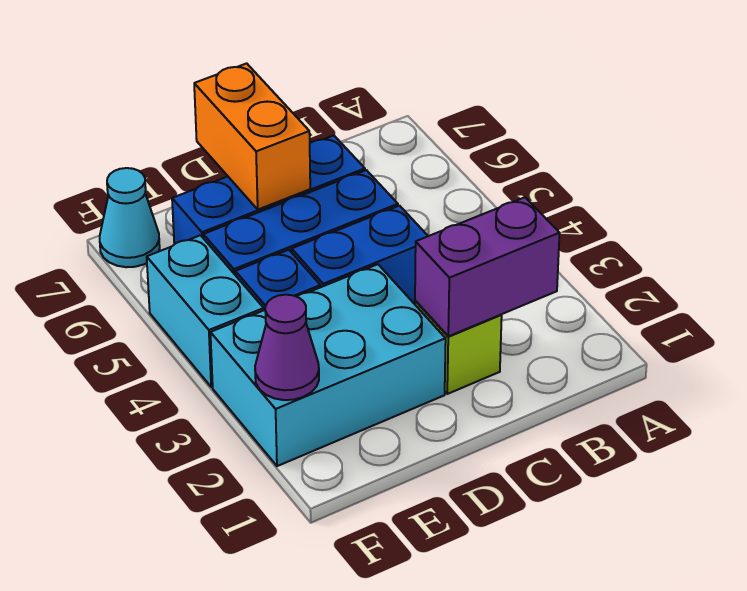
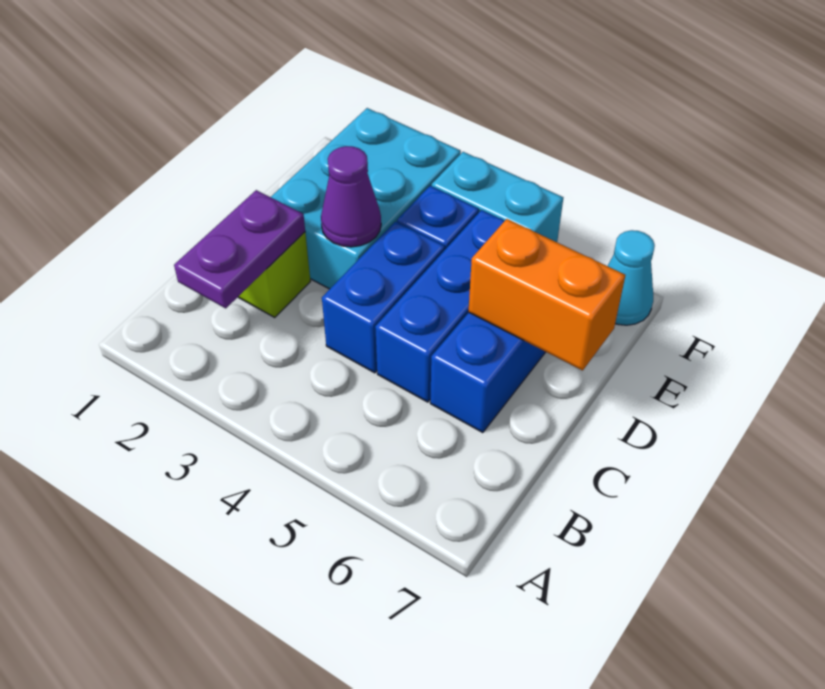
purple brick B2:C2 level 2 -> purple plate B2:C2 level 2
purple cone F2 level 2 -> purple cone D3 level 2

